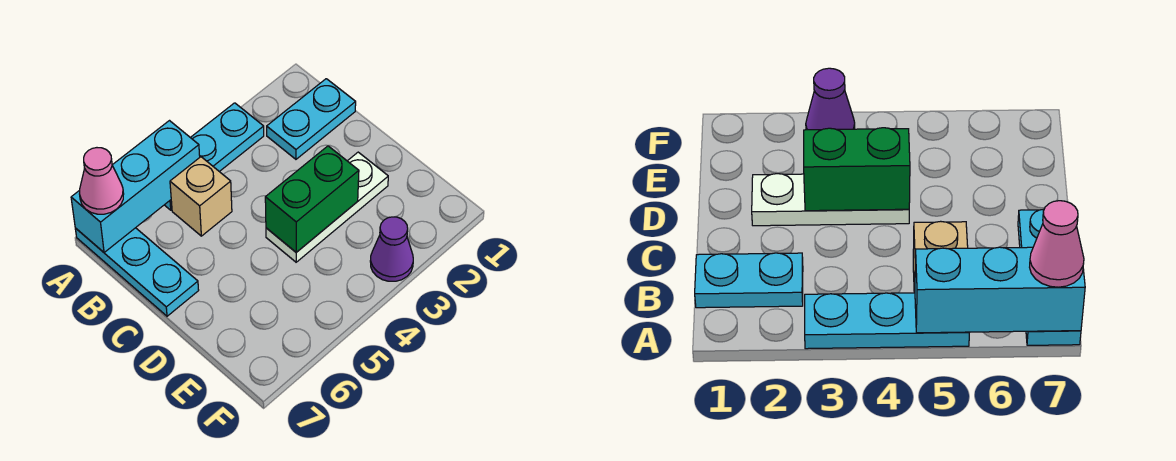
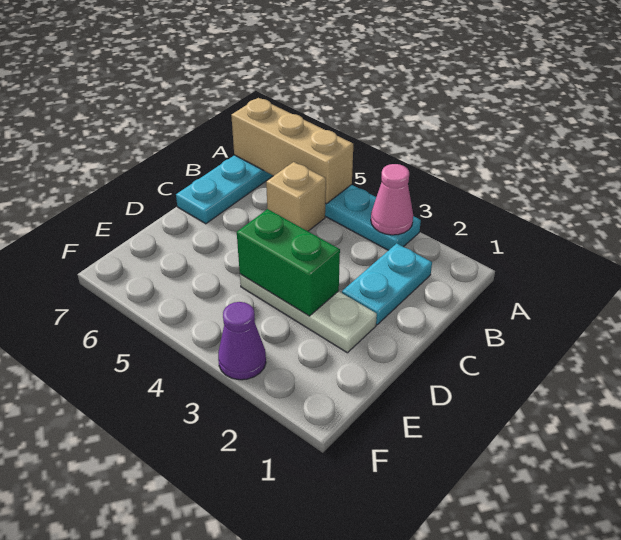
cyan brick A5:A7 level 2 -> tan brick A5:A7 level 2
pink cone A7 level 3 -> pink cone A3 level 2
cyan plate B1:B2 level 1 -> cyan plate B2:C2 level 1

